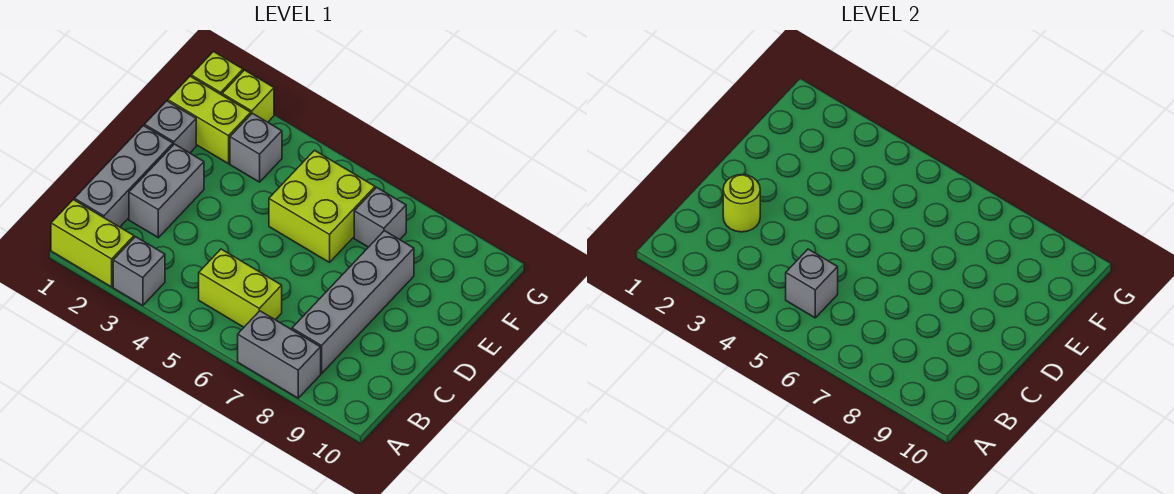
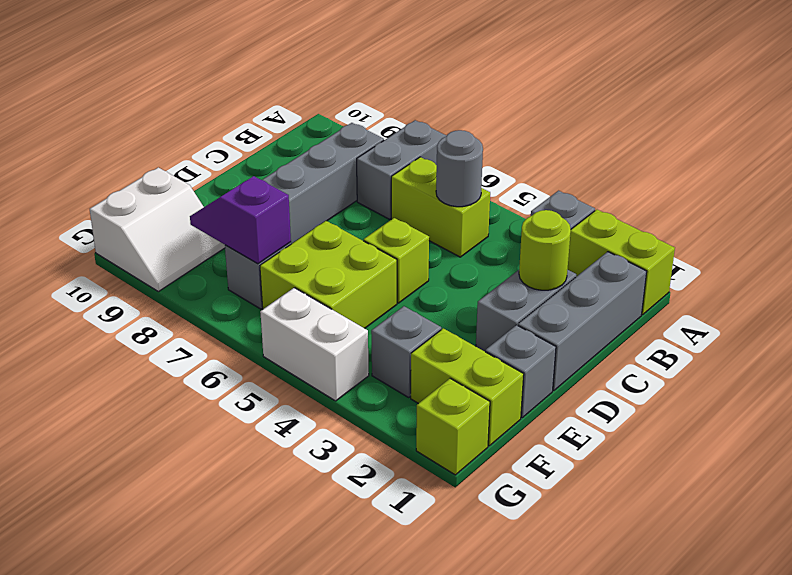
grey brick A7:A8 level 1 -> grey brick A7:B7 level 1
grey brick B5 level 2 -> grey round brick B5 level 2
none -> purple slope F7:F8 level 2 top 7
none -> white slope F9:G10 level 1 top 10
lime brick G2 level 1 -> lime brick D5 level 1
none -> white brick G4:G5 level 1

